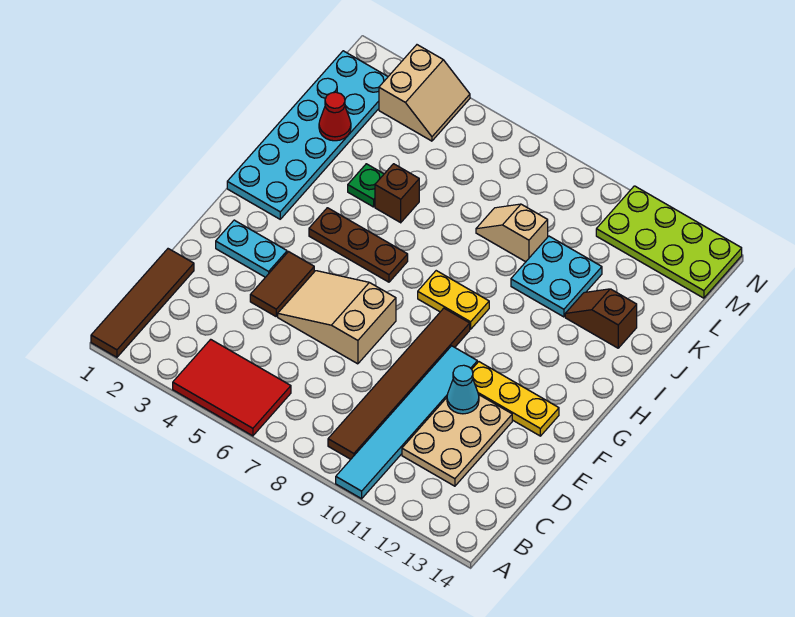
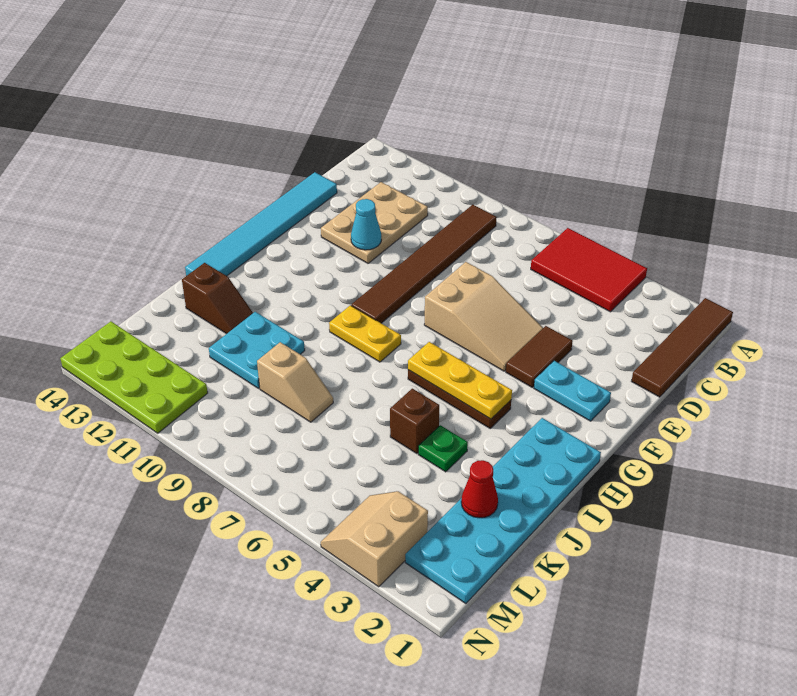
cyan tile A10:F10 level 1 -> cyan tile D14:I14 level 1
yellow plate F11:F13 level 1 -> yellow plate H4:H6 level 2

